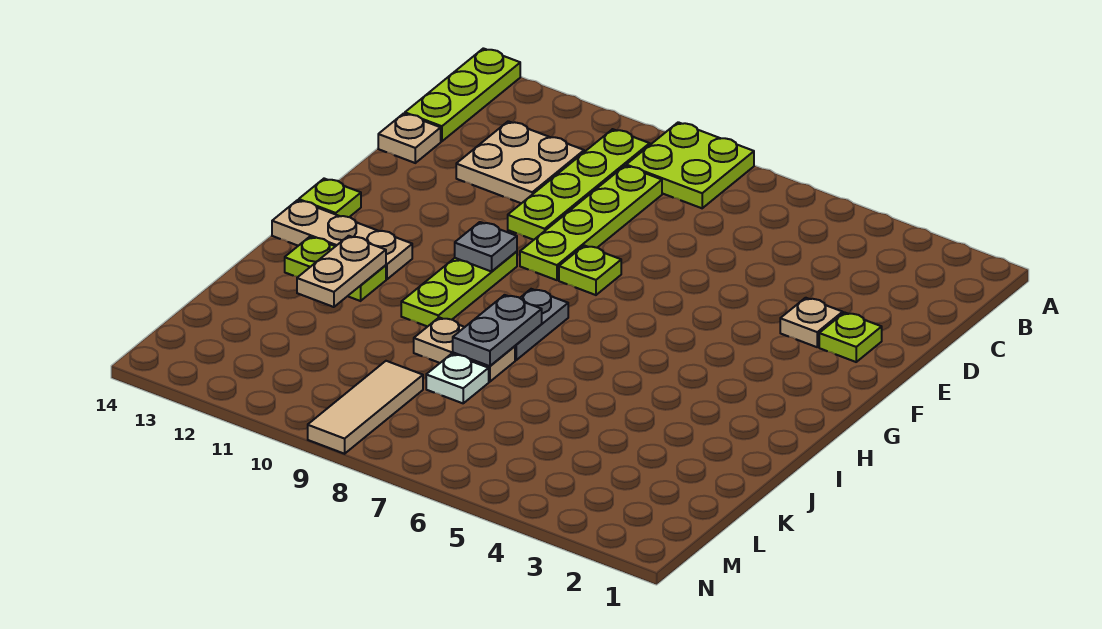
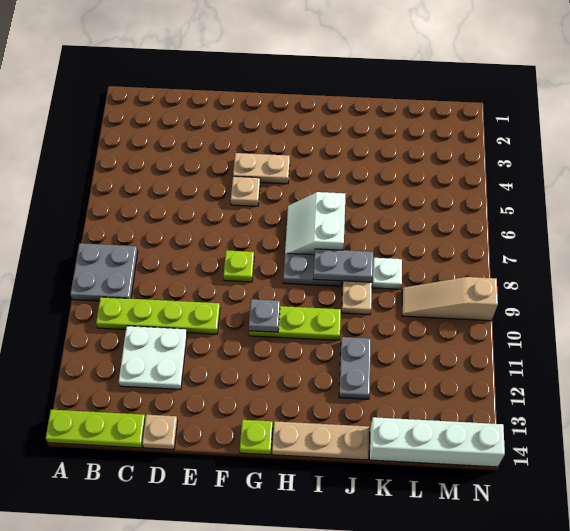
lime plate A8:B9 level 1 -> grey plate A8:B9 level 1
lime plate C9:F9 level 1 -> none
tan plate C11:D12 level 1 -> white plate C11:D12 level 1
lime plate E2 level 1 -> none
tan plate E3 level 1 -> tan plate F5 level 1
none -> white slope H6:I7 level 1 top I
tan plate H12:H14 level 1 -> tan plate H14:J14 level 1
lime plate I12:I13 level 1 -> none
tan plate I12:J12 level 2 -> tan plate F4:G4 level 1
none -> grey plate J11:J12 level 1
none -> white brick K14:N14 level 1
tan tile L9:N9 level 1 -> tan slope L9:N9 level 1 top N

